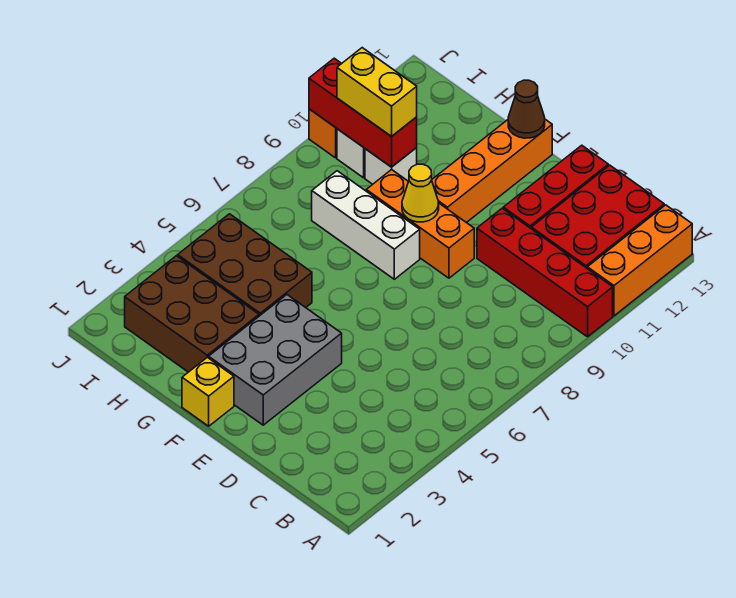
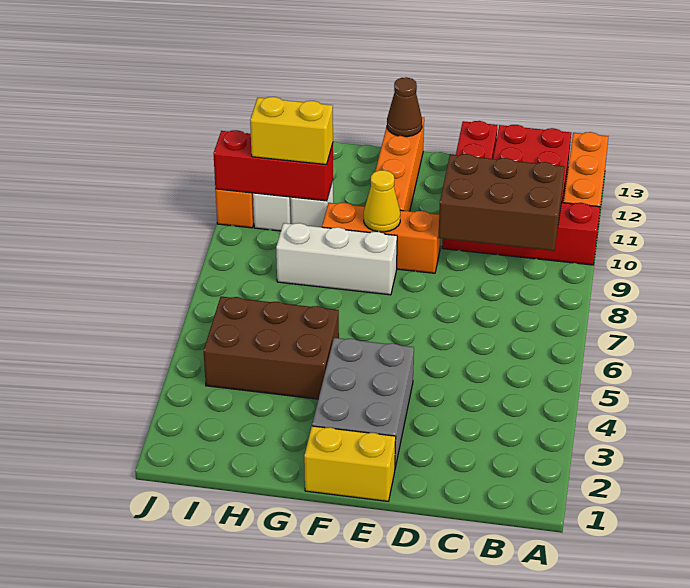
yellow brick F1 level 1 -> yellow brick E1:F1 level 1
brown brick G2:I3 level 1 -> brown brick B9:D10 level 2

